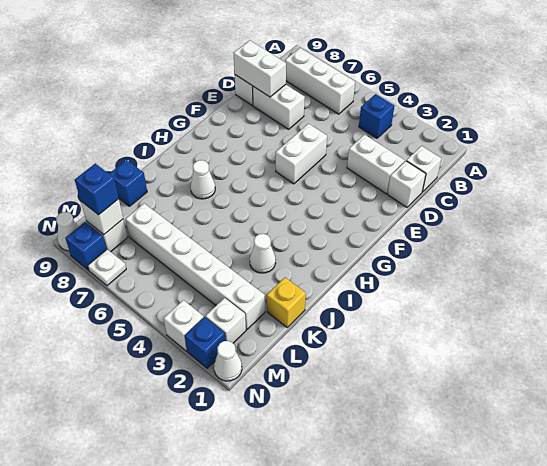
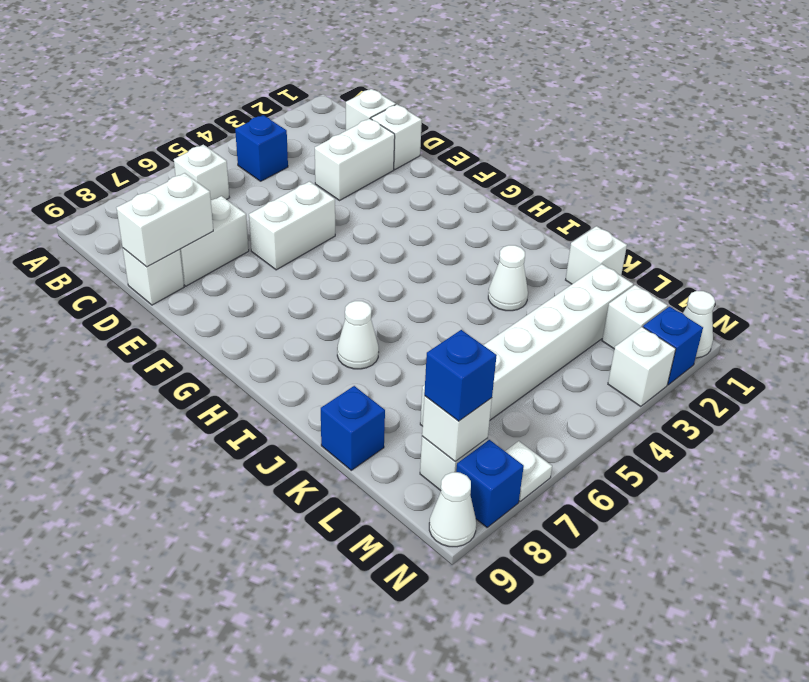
white brick B6:B8 level 1 -> white brick B6 level 1
white brick E5:F5 level 1 -> white brick E5:E6 level 1
yellow brick K1 level 1 -> white brick K1 level 1

